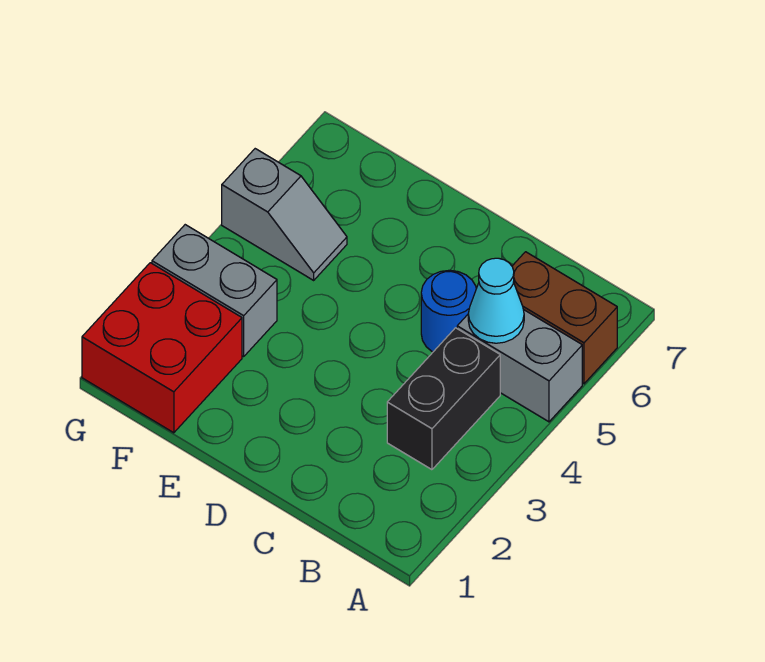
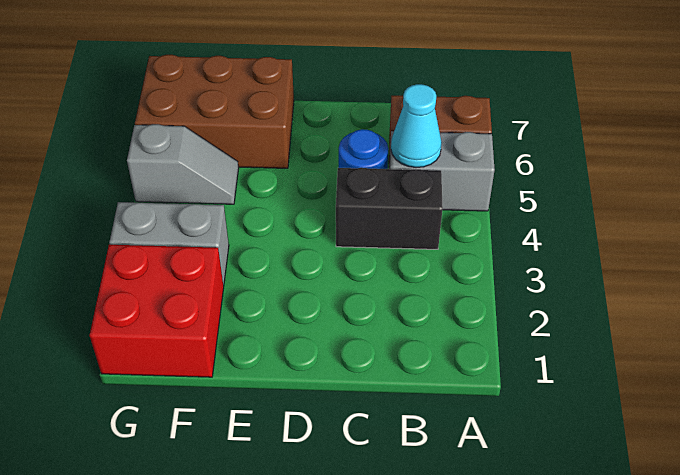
black brick B3:B4 level 1 -> black brick B4:C4 level 1
none -> brown brick E6:G7 level 1

